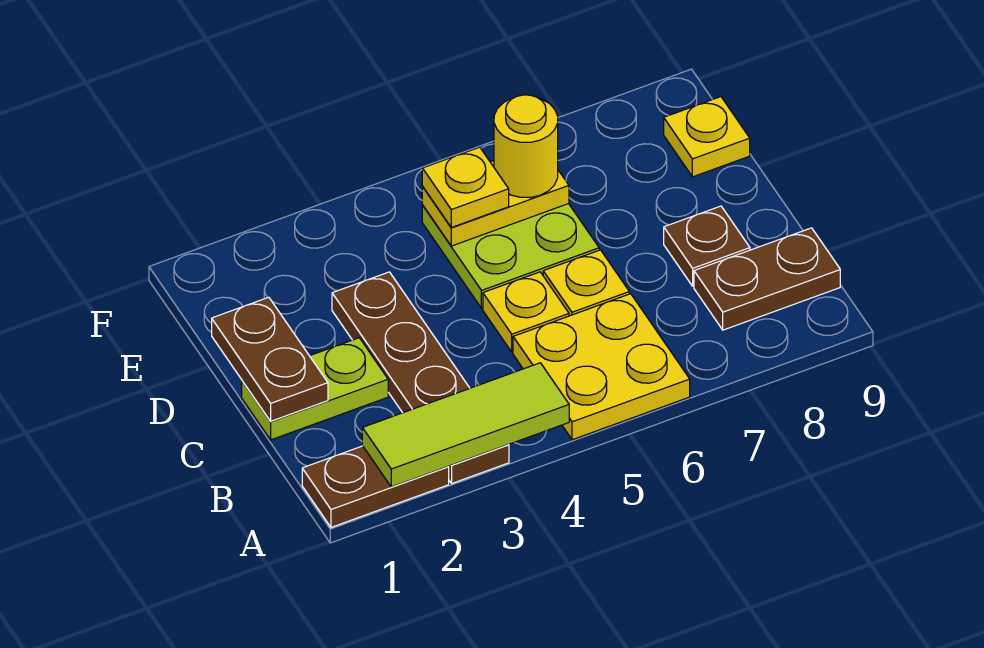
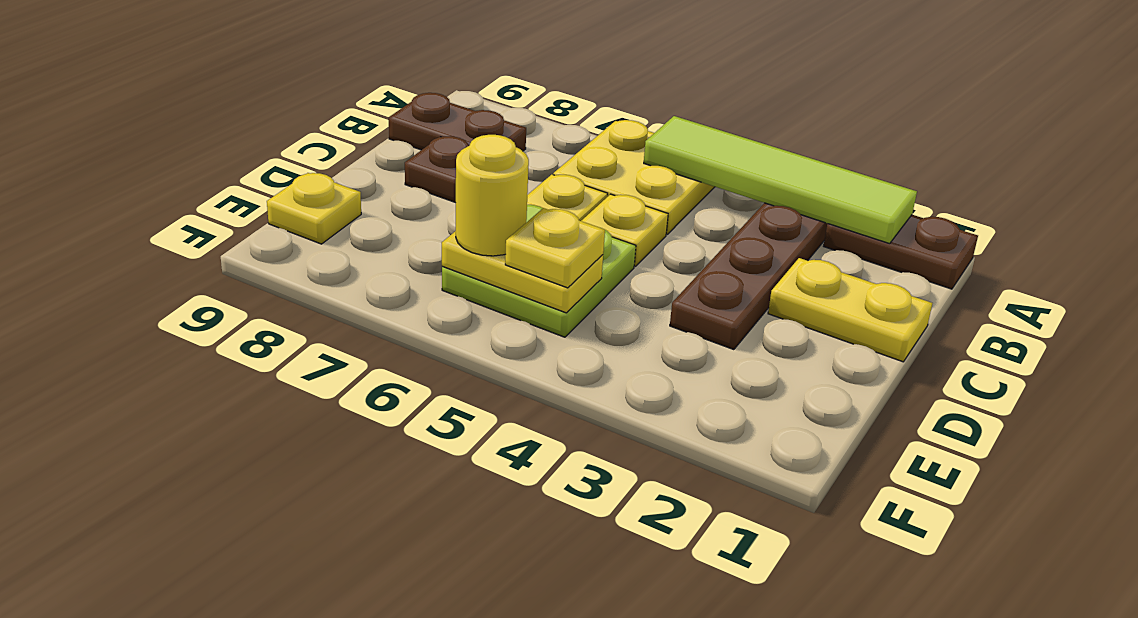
lime tile A2:A4 level 2 -> lime tile A2:A5 level 2
lime plate C1:C2 level 1 -> yellow plate C1:C2 level 1
brown plate C1:D1 level 2 -> none

